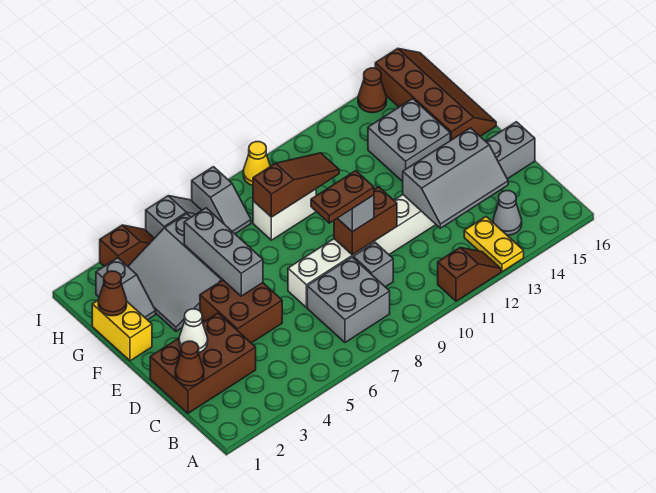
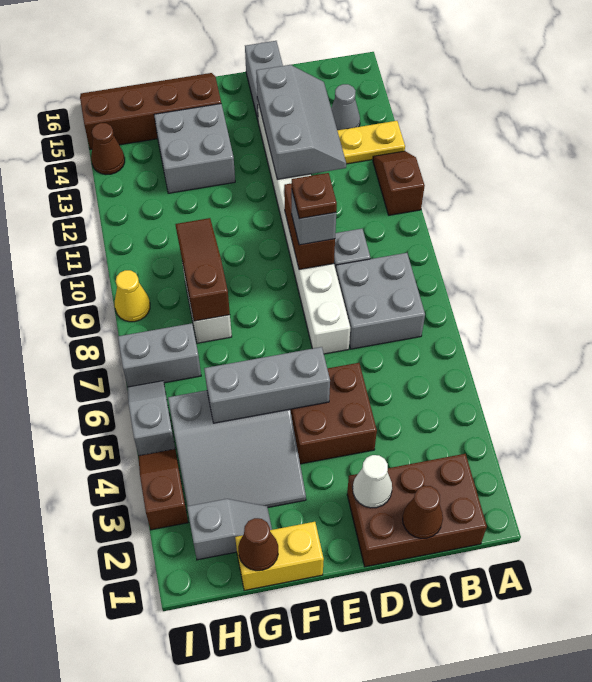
brown brick C1:D3 level 1 -> brown brick B1:D2 level 1
brown plate D8:D9 level 4 -> brown plate D9 level 4
grey slope H7:I7 level 1 top I -> grey brick H7:I7 level 1

